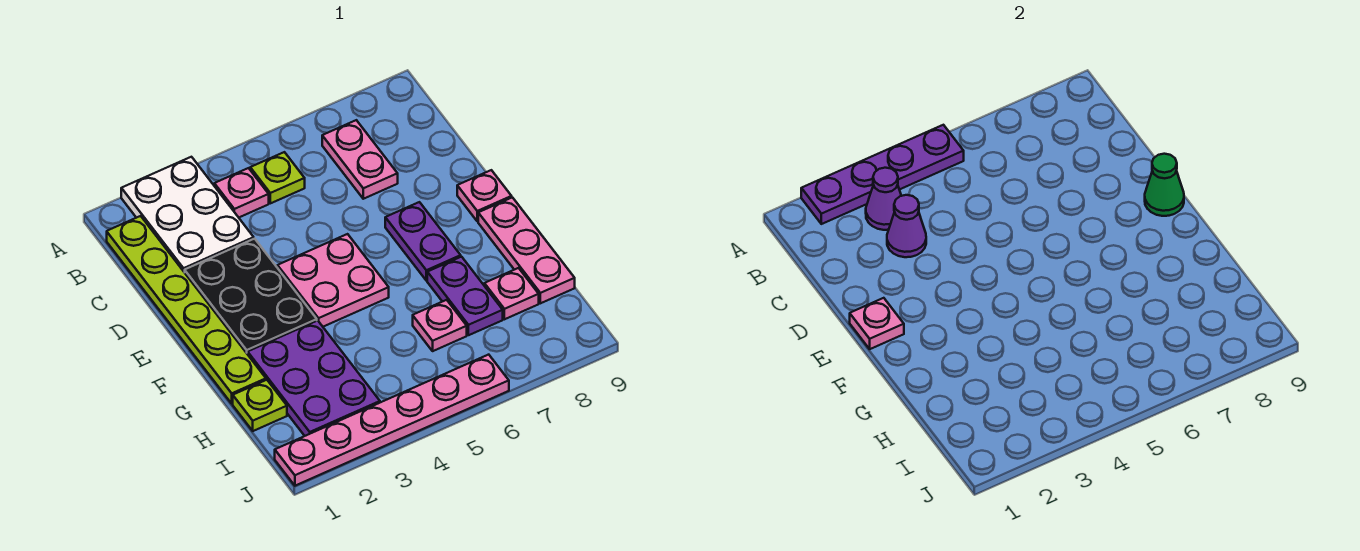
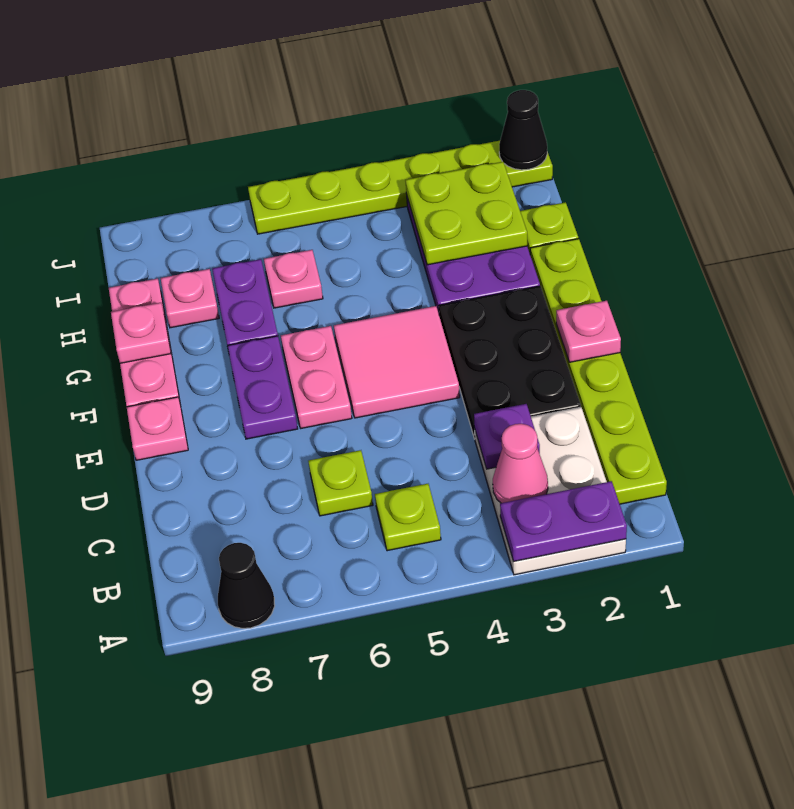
purple plate A2:A5 level 2 -> purple plate A2:A3 level 2
none -> black cone A8 level 1
purple cone B3 level 2 -> pink cone B3 level 2
pink plate B4 level 1 -> pink plate G9 level 2
pink plate B7:C7 level 1 -> pink plate E6:F6 level 1
purple cone C3 level 2 -> purple plate C3 level 2
none -> lime plate C6 level 1
pink plate E4:F5 level 1 -> pink tile E4:F5 level 1
green cone E9 level 2 -> none
none -> lime plate H2:I3 level 2
pink plate J1:J6 level 1 -> lime plate J1:J6 level 1
none -> black cone J1 level 2

